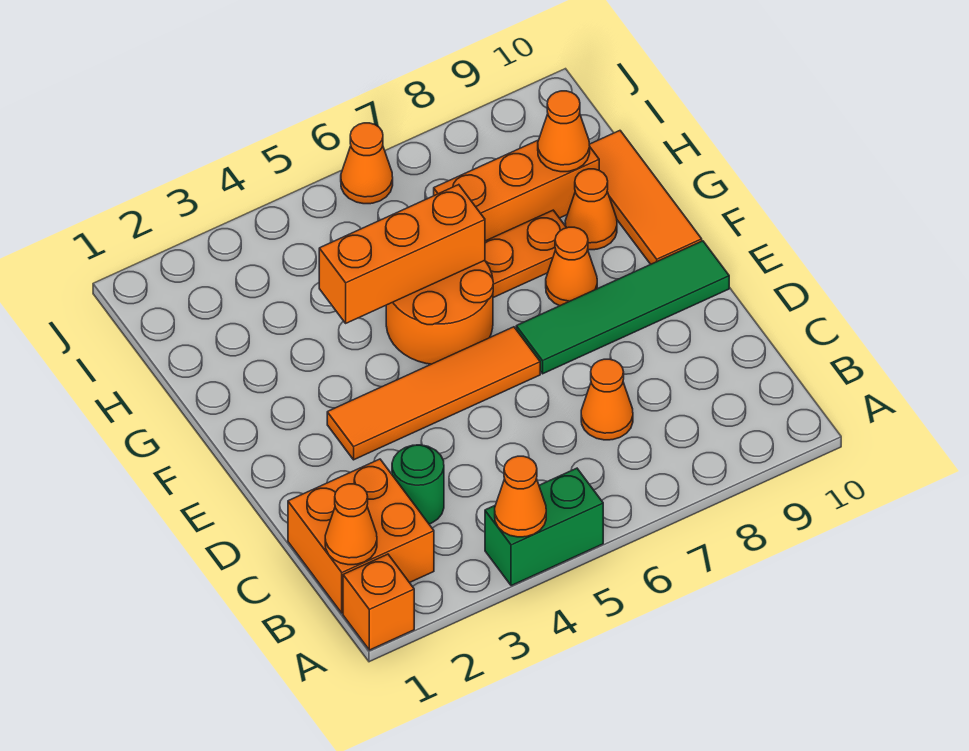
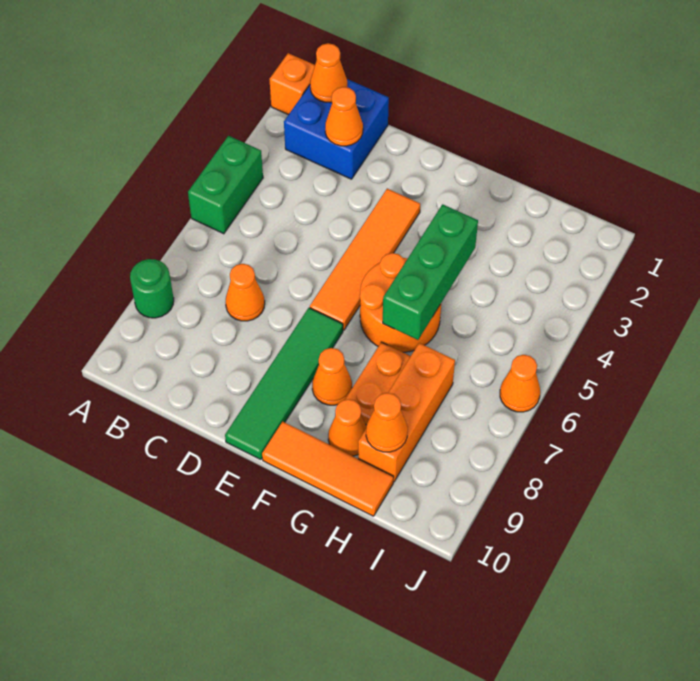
orange cone A4 level 2 -> orange cone C2 level 2
orange brick B1:C2 level 1 -> blue brick B1:C2 level 1
green round brick C3 level 1 -> green round brick A8 level 1
orange brick G4:G6 level 2 -> green brick G4:G6 level 2

